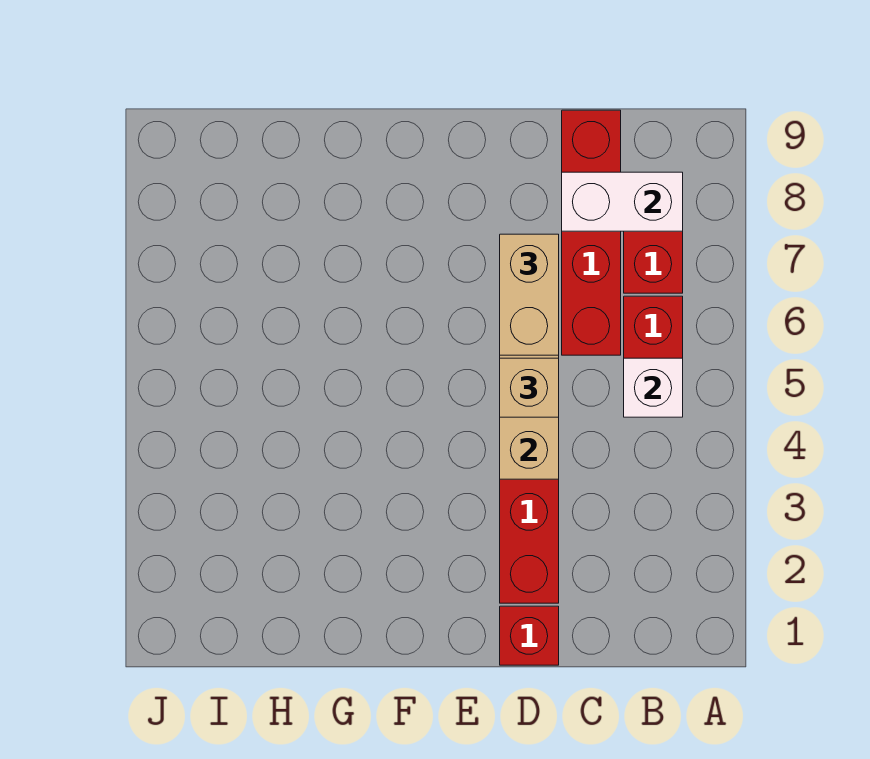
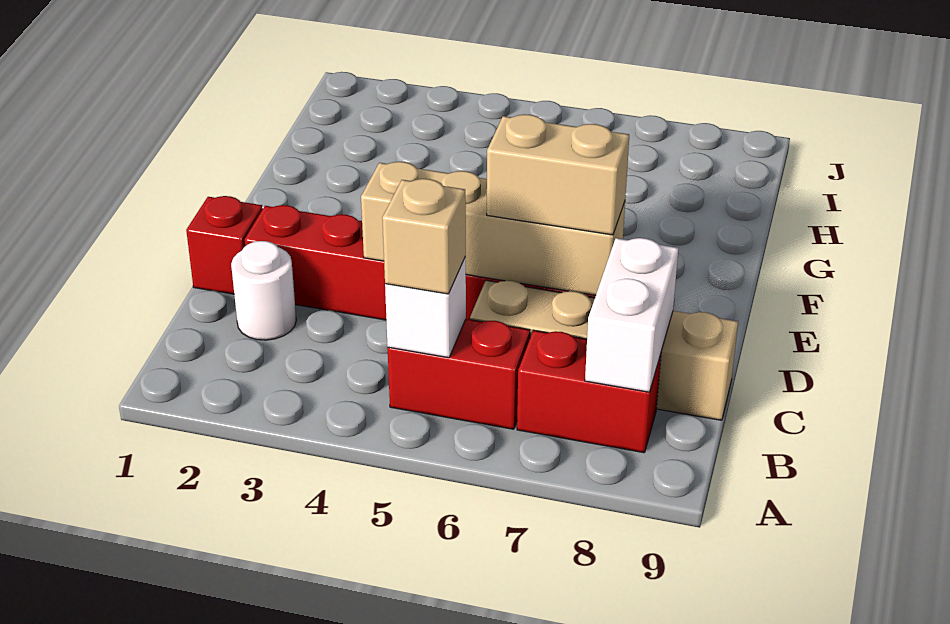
none -> white round brick C2 level 1
red brick C6:C9 level 1 -> tan brick C6:C9 level 1
tan brick D5 level 3 -> tan brick B5 level 3

